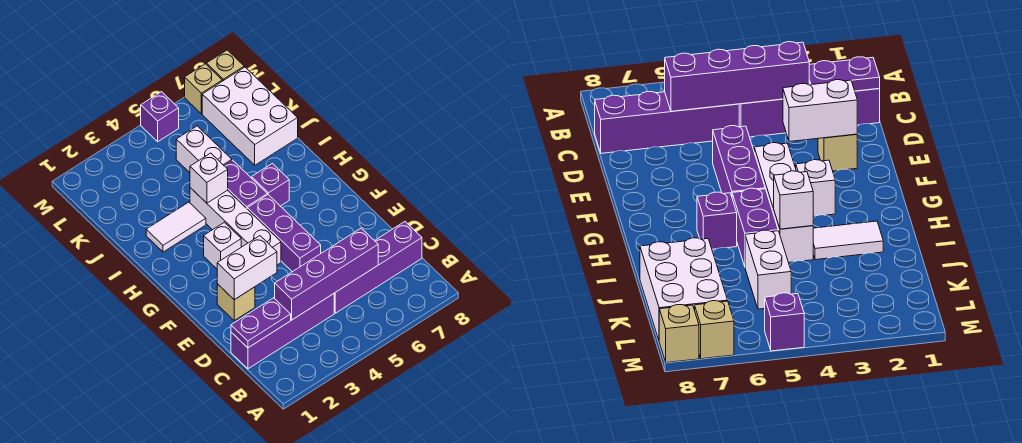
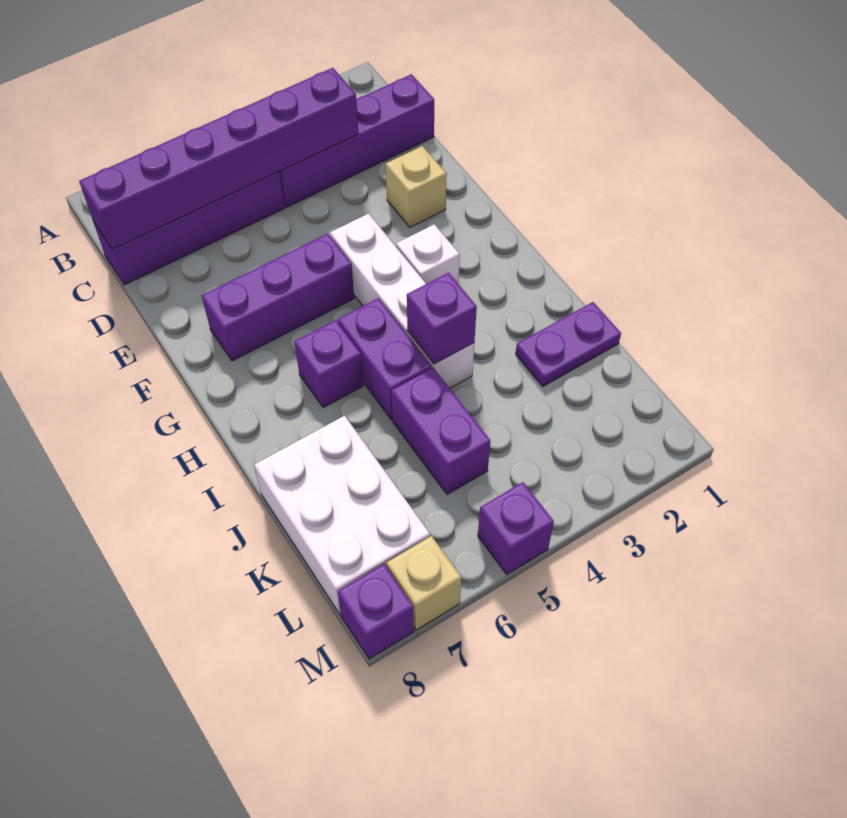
purple plate C1:C2 level 2 -> purple plate J1:J2 level 1
purple brick C3:C6 level 2 -> purple brick C3:C8 level 2
white brick E2:E3 level 2 -> none
purple brick E5:G5 level 1 -> purple brick F5:F7 level 1
white tile I2:I3 level 1 -> none
white brick I4 level 2 -> purple brick I4 level 2
white brick J5:K5 level 1 -> purple brick J5:K5 level 1
tan brick M8 level 1 -> purple brick M8 level 1

